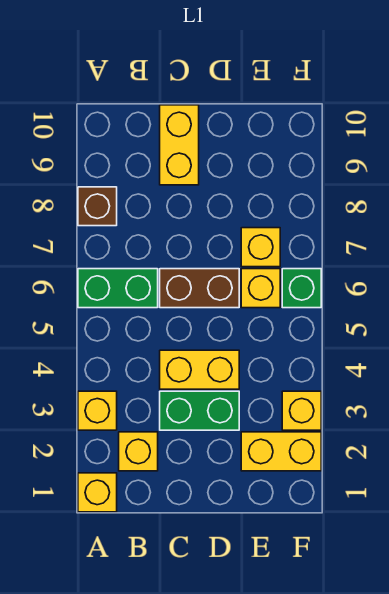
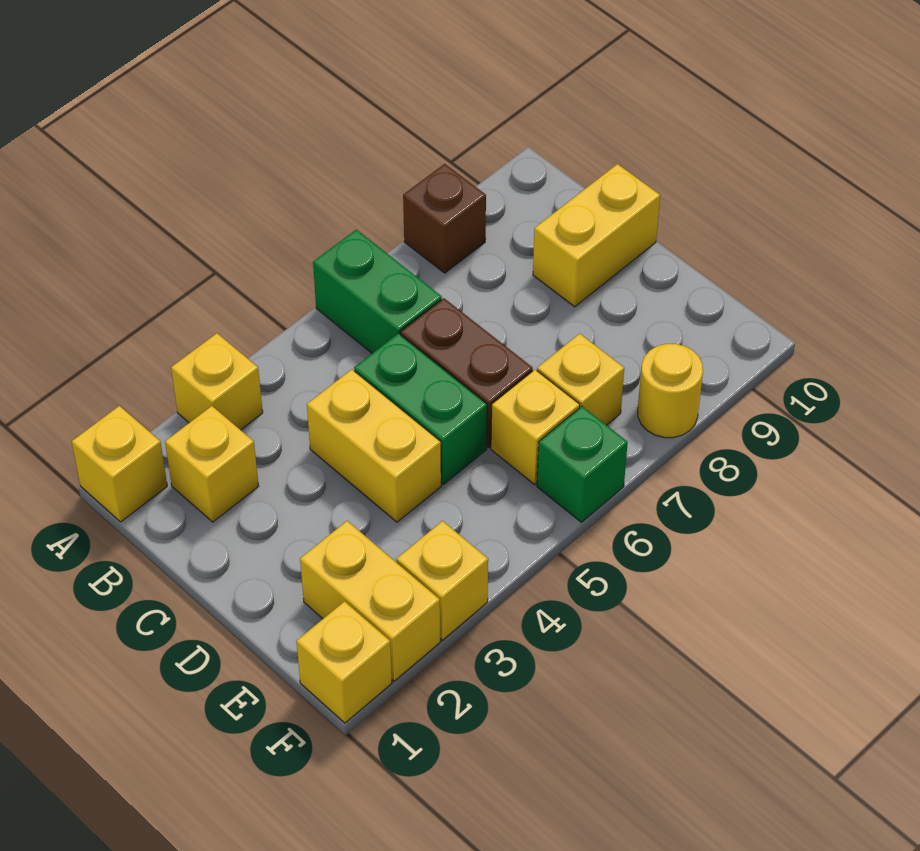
green brick C3:D3 level 1 -> green brick C5:D5 level 1
none -> yellow brick F1 level 1
none -> yellow round brick F8 level 1

